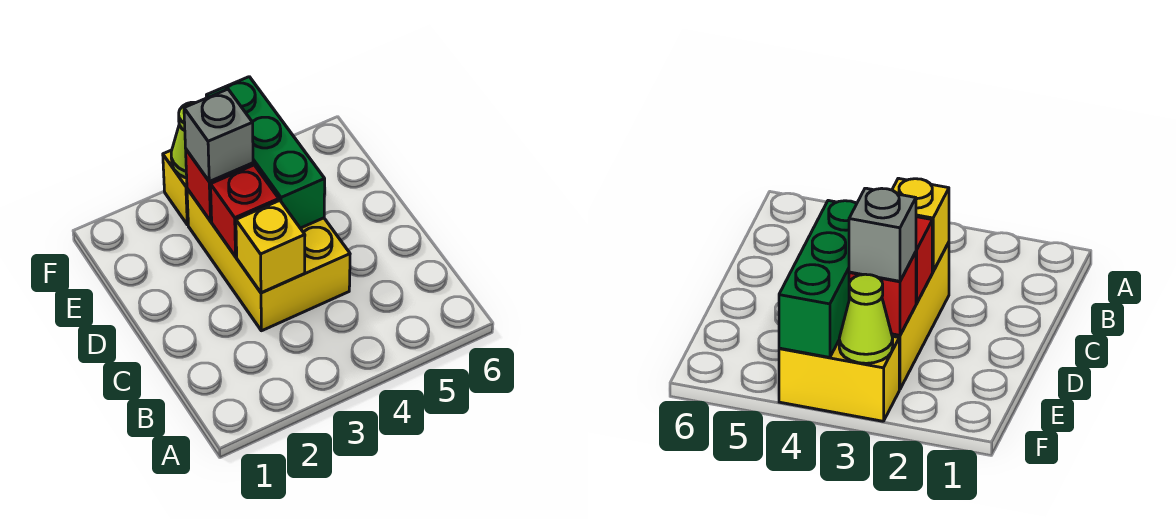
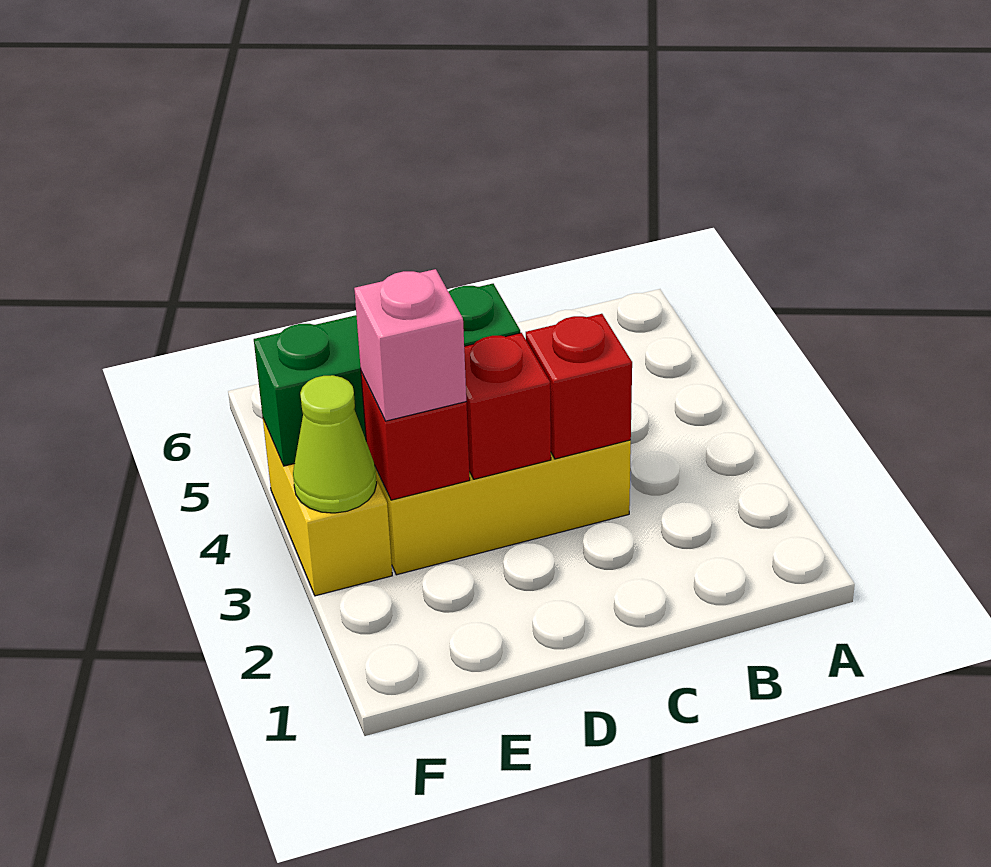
yellow brick C3 level 2 -> red brick C3 level 2
grey brick E3 level 3 -> pink brick E3 level 3

